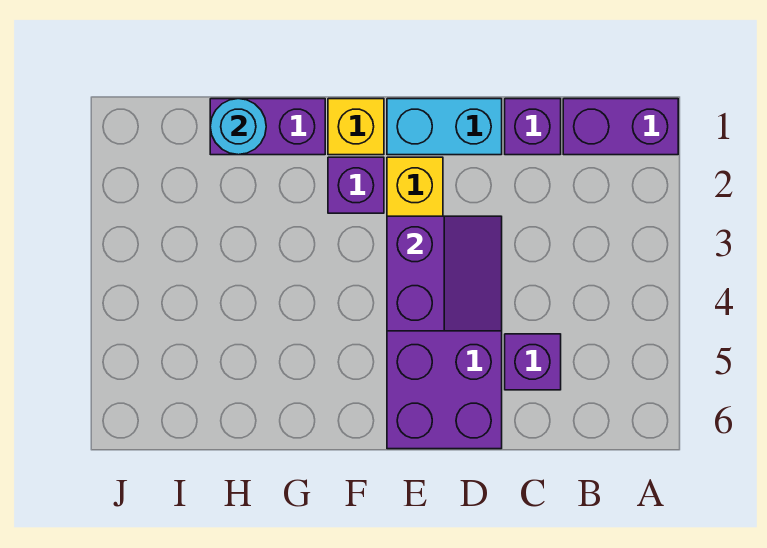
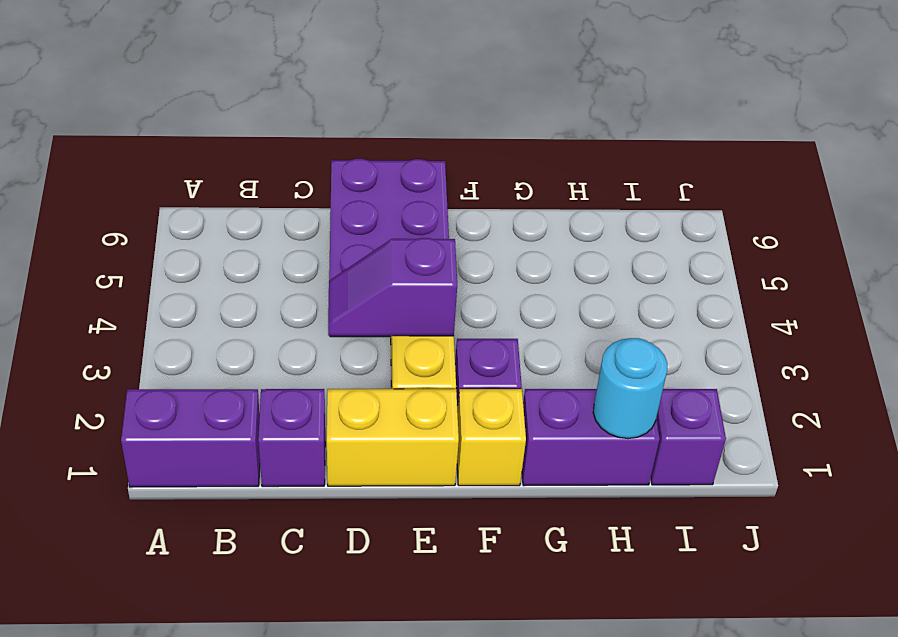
purple brick C5 level 1 -> purple brick I1 level 1
cyan brick D1:E1 level 1 -> yellow brick D1:E1 level 1
purple slope D3:E4 level 2 top E -> purple slope D3:E3 level 2 top E

